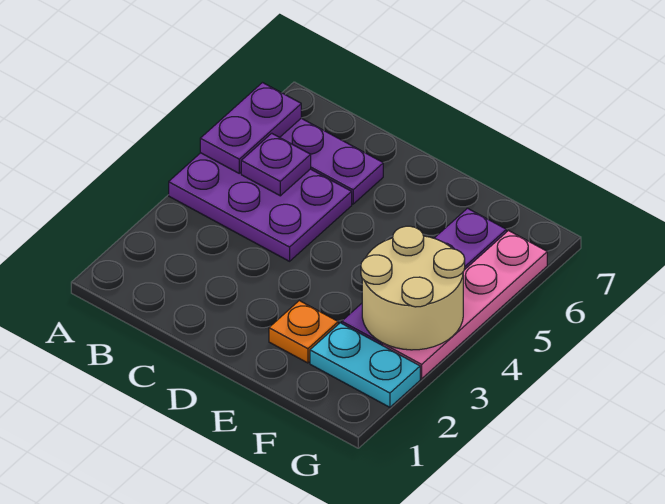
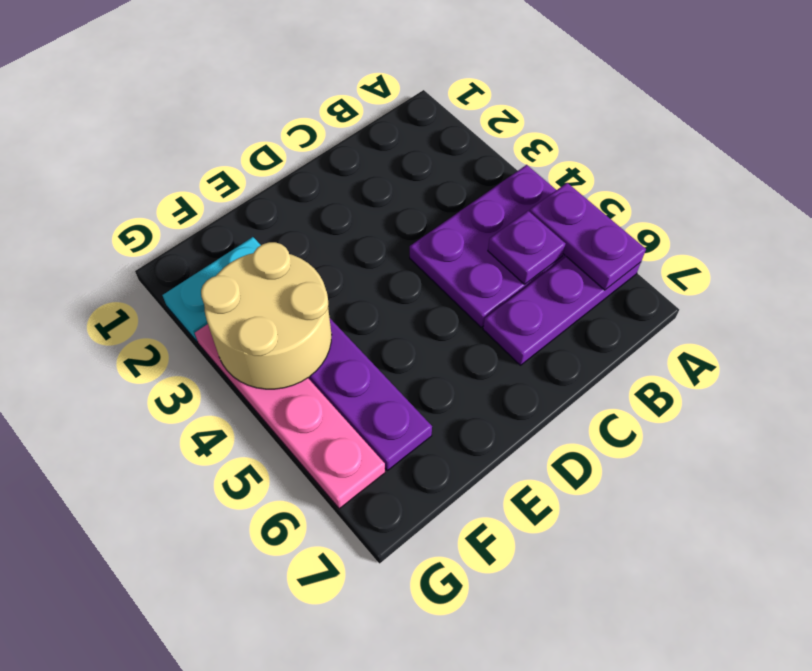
orange plate E2 level 1 -> none

